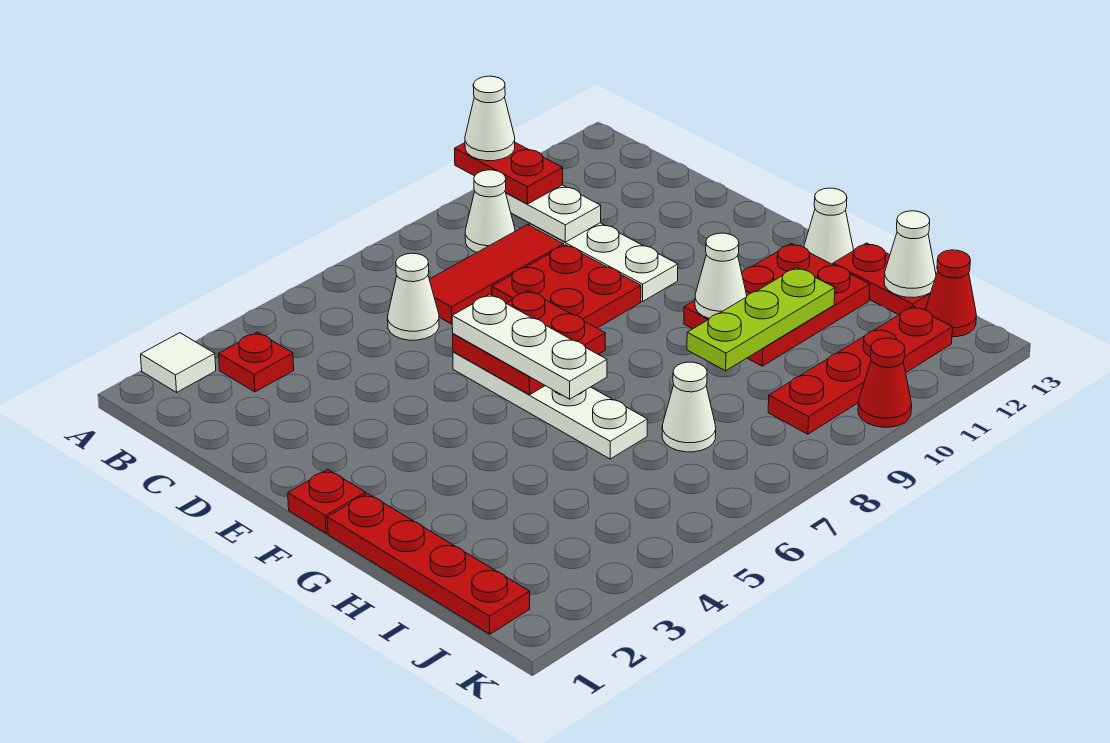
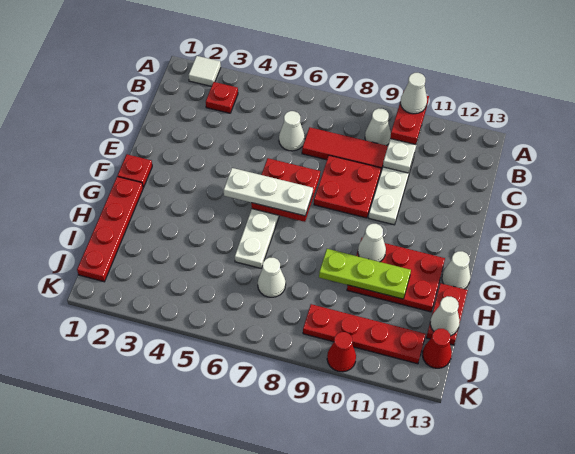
white plate E6:G6 level 3 -> white plate F5:F7 level 3

